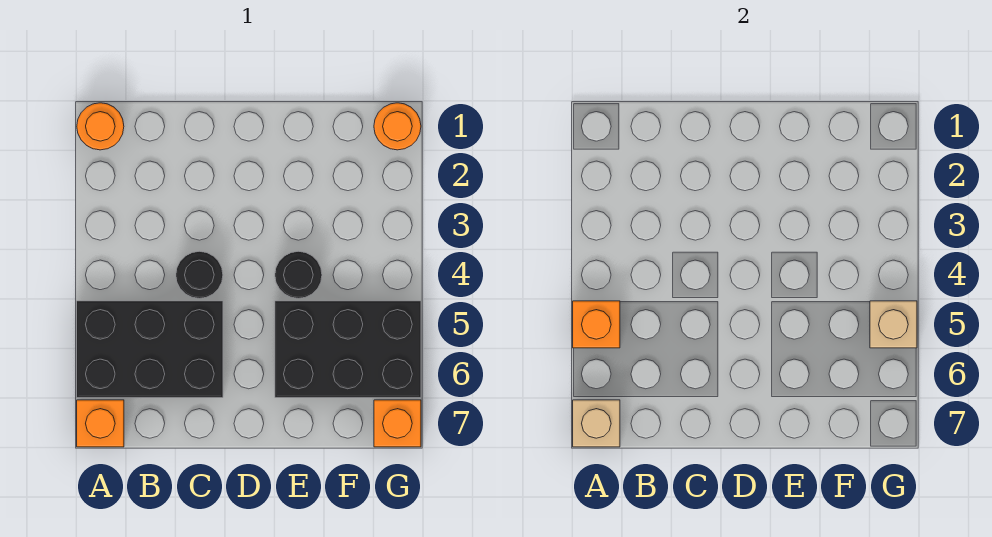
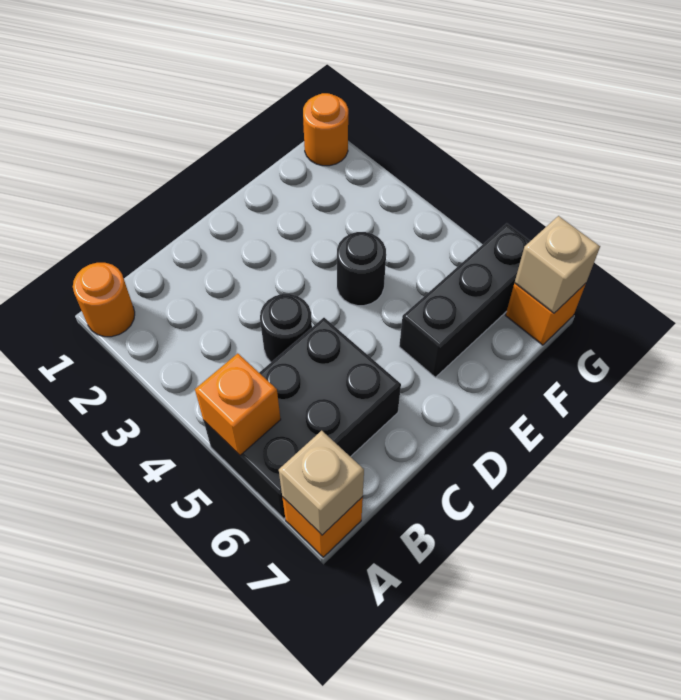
black brick E5:G6 level 1 -> black brick E6:G6 level 1
tan brick G5 level 2 -> tan brick G7 level 2

